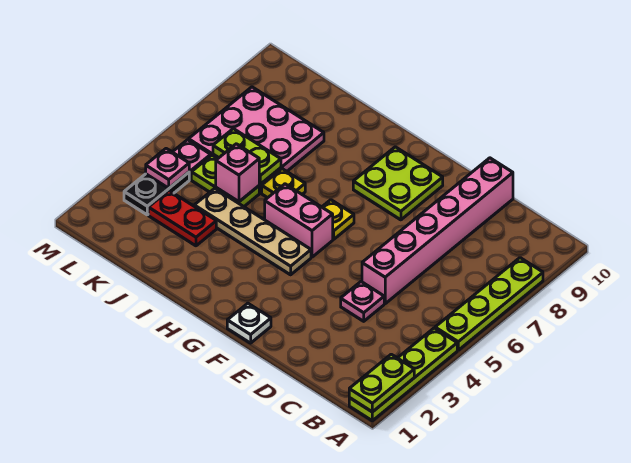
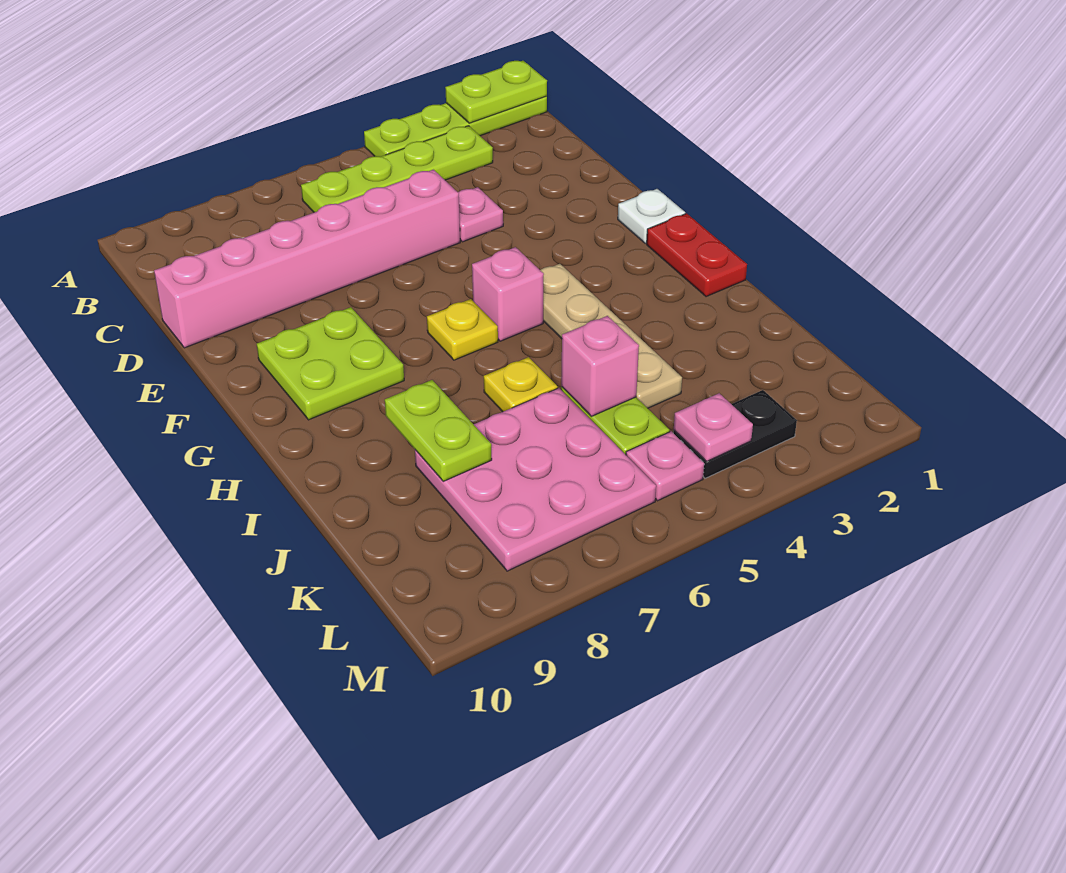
lime plate A5:A8 level 1 -> lime plate B3:B6 level 1
pink brick G5:H5 level 1 -> pink brick G5 level 1
red plate J3:K3 level 1 -> red plate G1:H1 level 1
lime plate J6:K6 level 2 -> lime plate I8:J8 level 2

